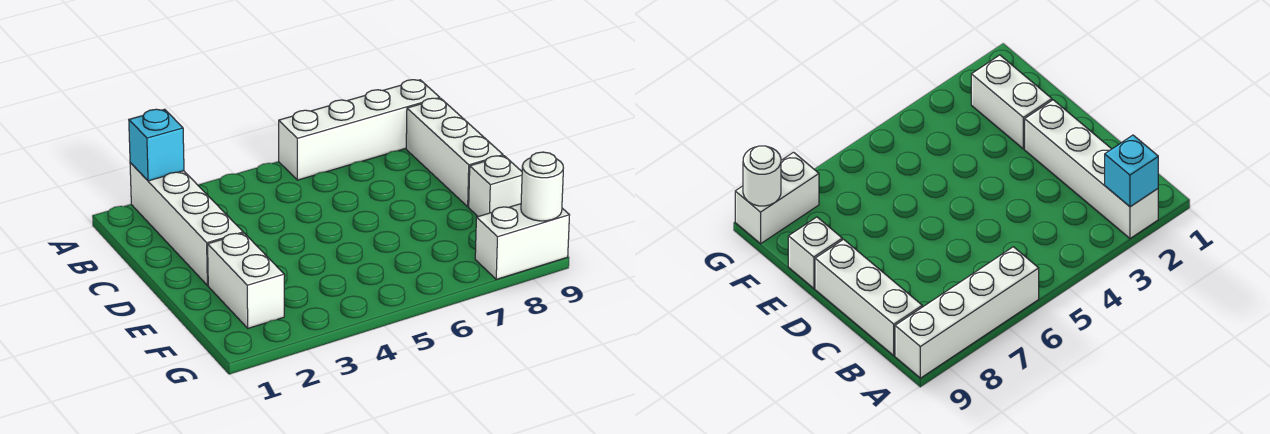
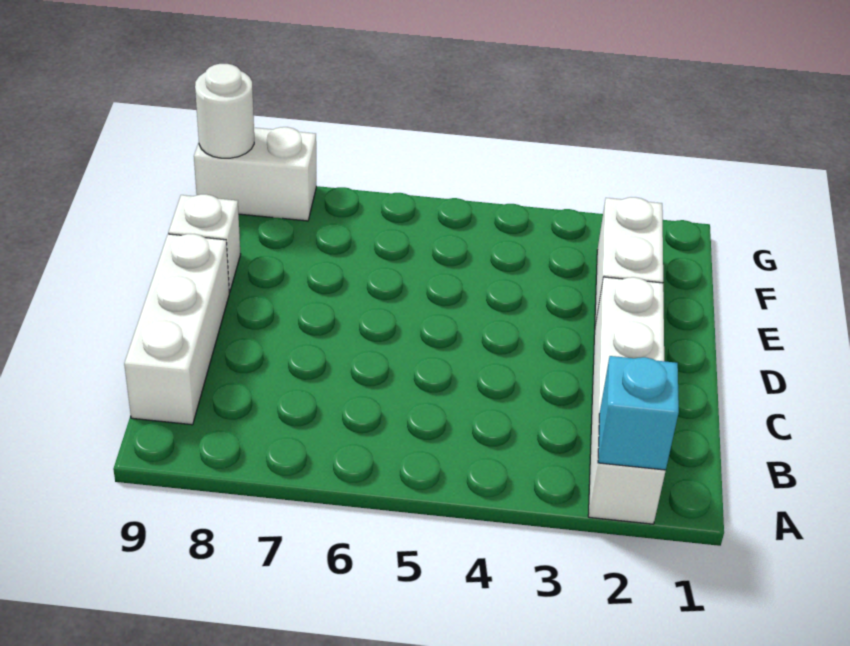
white brick A6:A9 level 1 -> none

